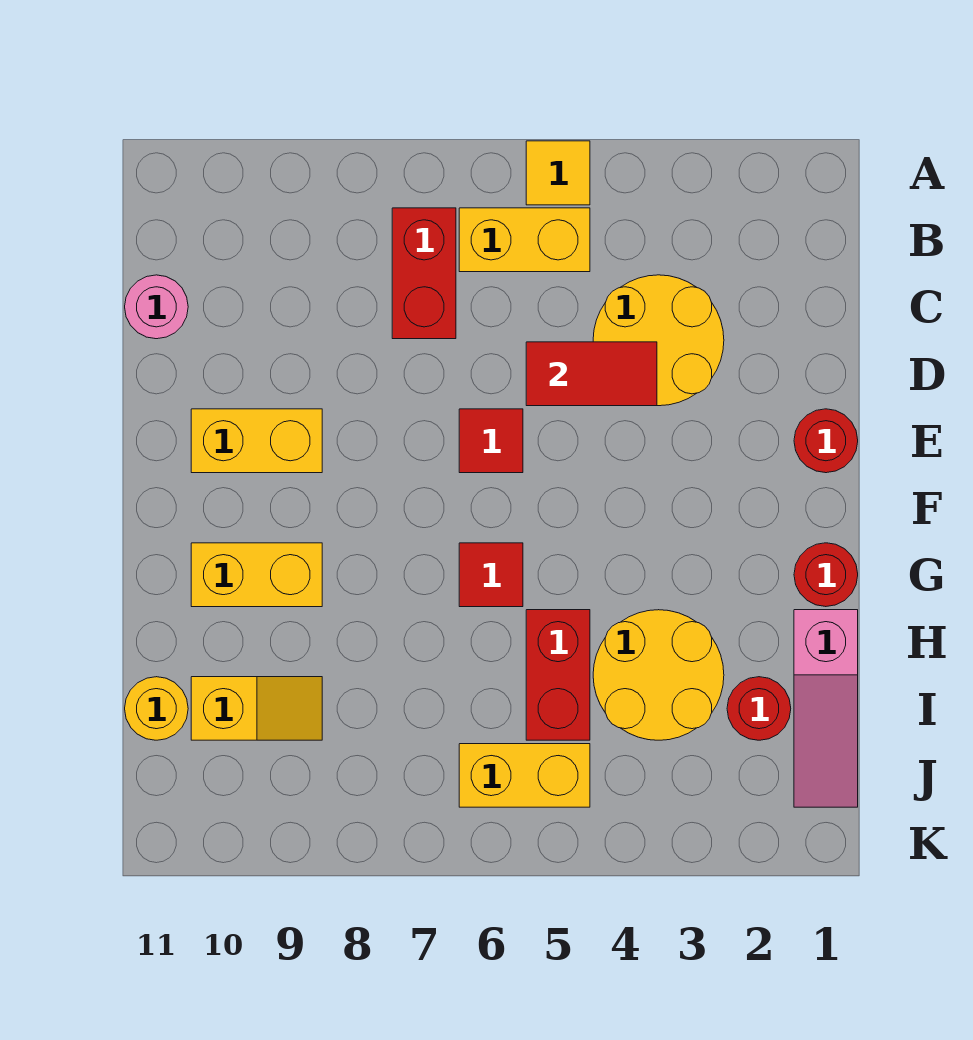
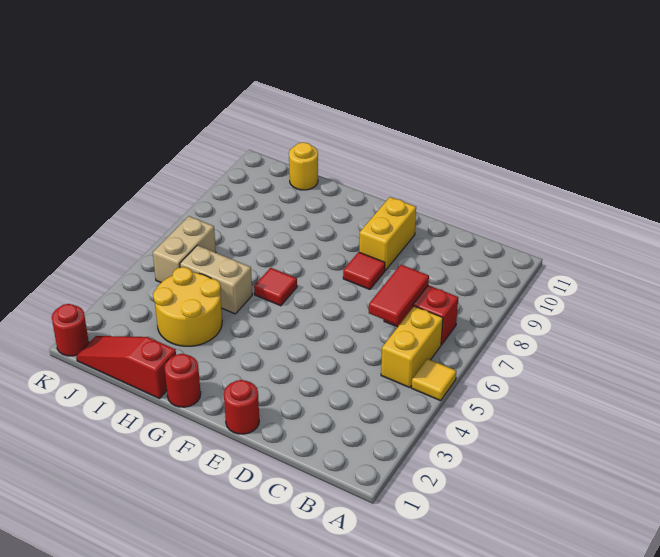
yellow round brick C3:D4 level 1 -> none
pink round brick C11 level 1 -> none
red tile D4:D5 level 2 -> red tile C6:C7 level 2
red tile E6 level 1 -> red tile E8 level 1
yellow brick G9:G10 level 1 -> none
pink slope H1:J1 level 1 top H -> red slope H1:J1 level 1 top H
red brick H5:I5 level 1 -> tan brick H5:I5 level 1
red round brick I2 level 1 -> red round brick K1 level 1
yellow slope I9:I10 level 1 top 10 -> none
yellow brick J5:J6 level 1 -> tan brick J5:J6 level 1

